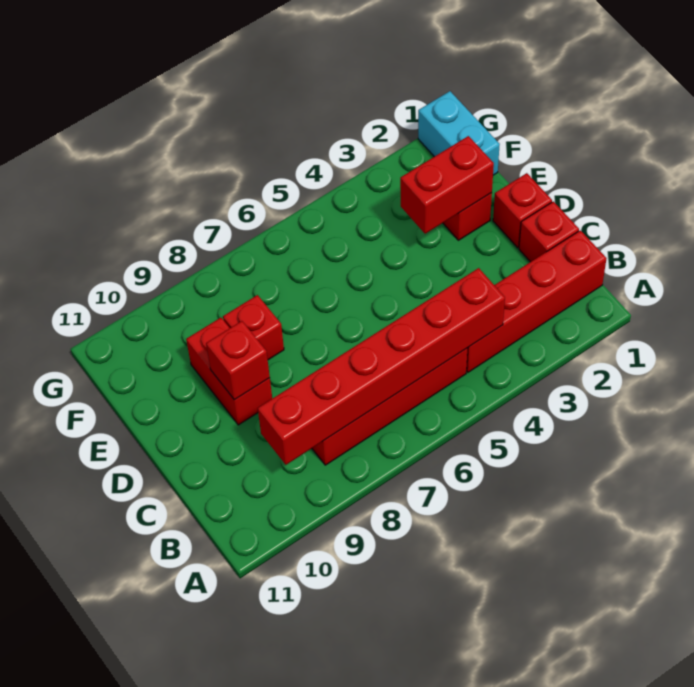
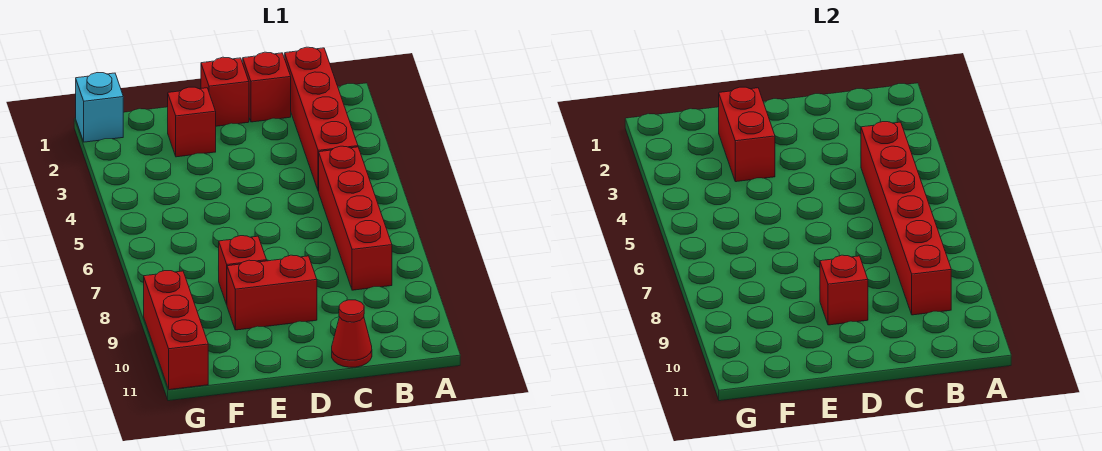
none -> red cone C11 level 1
cyan brick F1:G1 level 1 -> cyan brick G1 level 1
none -> red brick G9:G11 level 1

